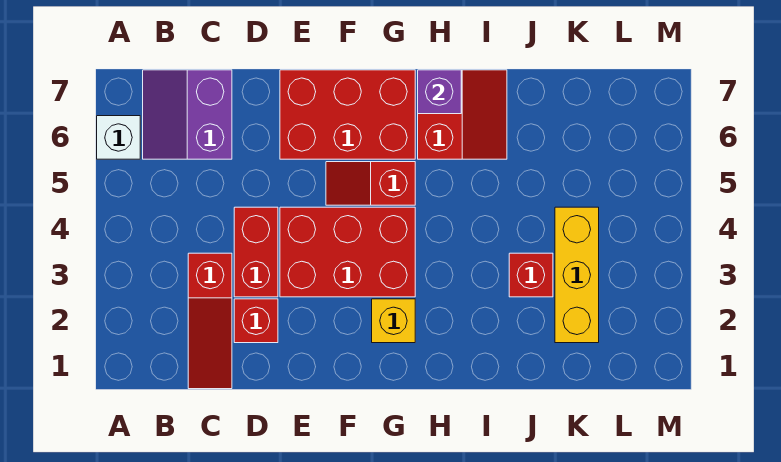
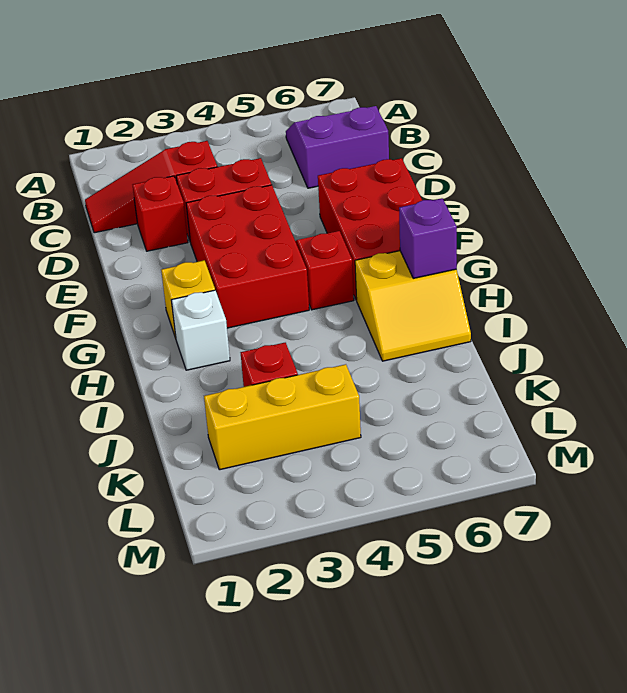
white brick A6 level 1 -> white brick H2 level 1
red slope H6:I7 level 1 top H -> yellow slope H6:I7 level 1 top H

